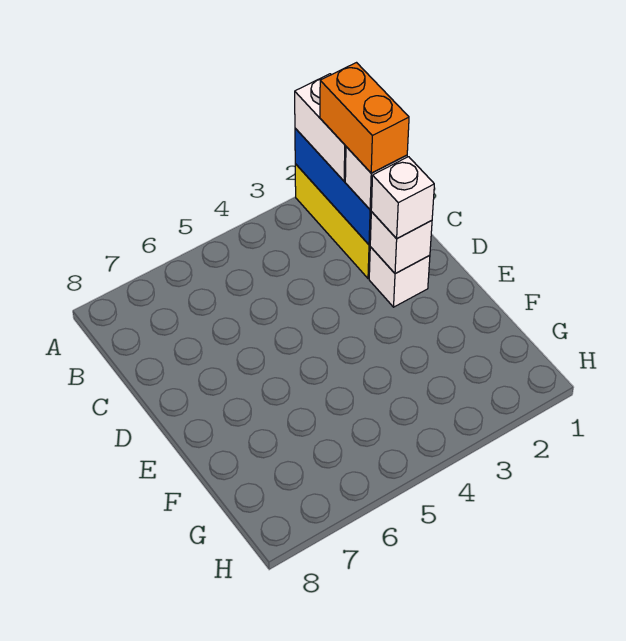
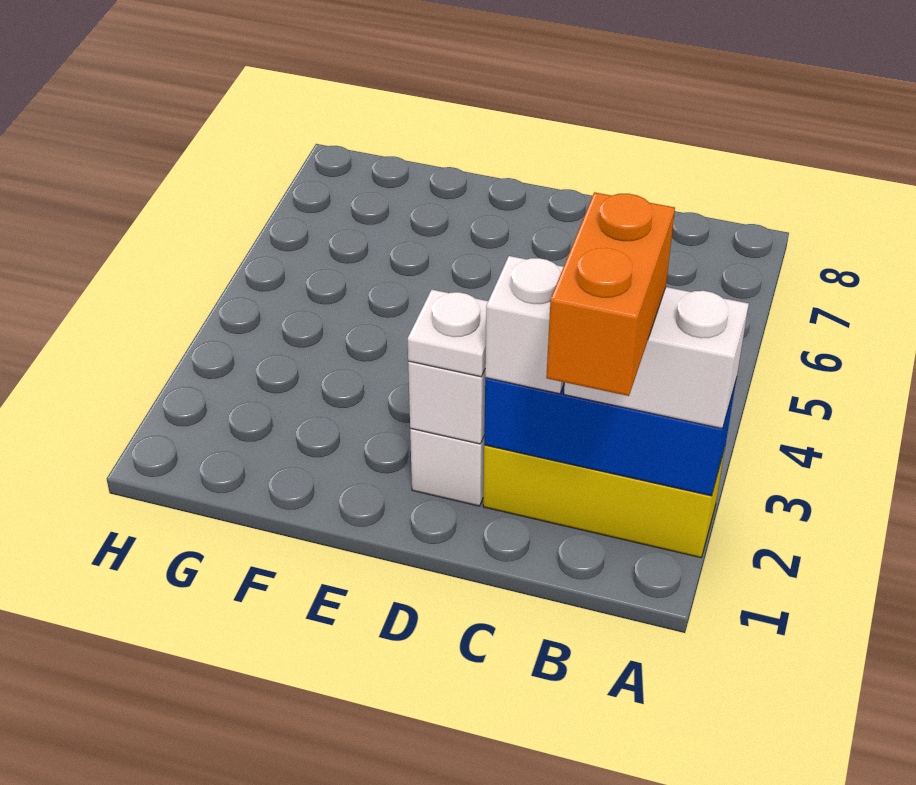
orange brick B2:C2 level 4 -> orange brick B1:B2 level 4
white brick D2 level 3 -> white plate D2 level 3

